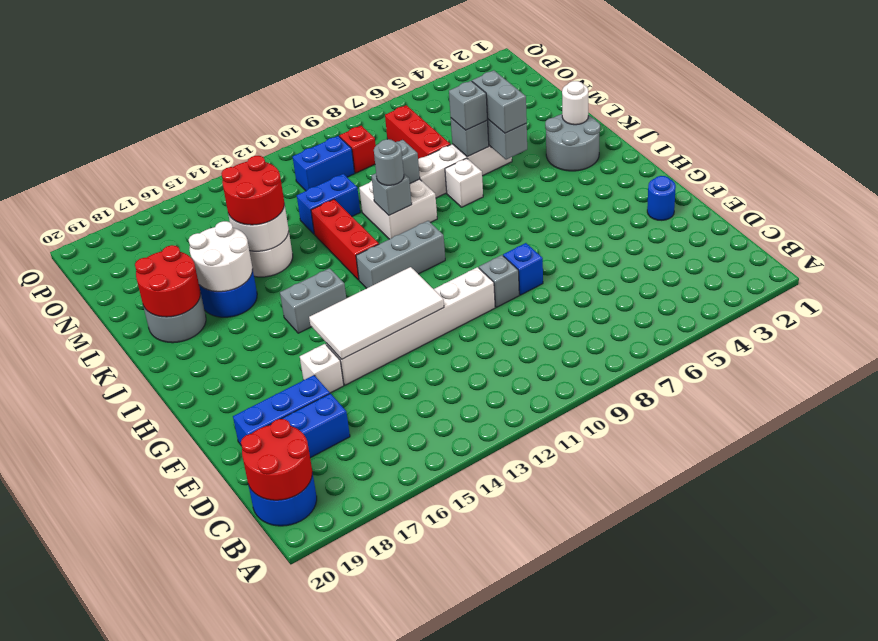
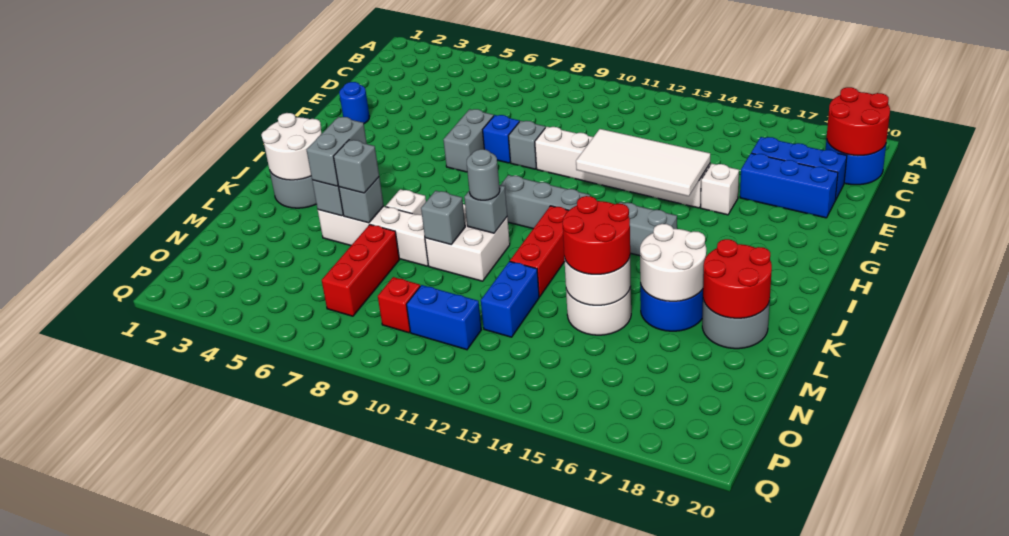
none -> grey brick F7:G7 level 1
white round brick K2 level 2 -> white round brick J2:K3 level 2
blue brick M11:M12 level 1 -> blue brick M12:N12 level 1

